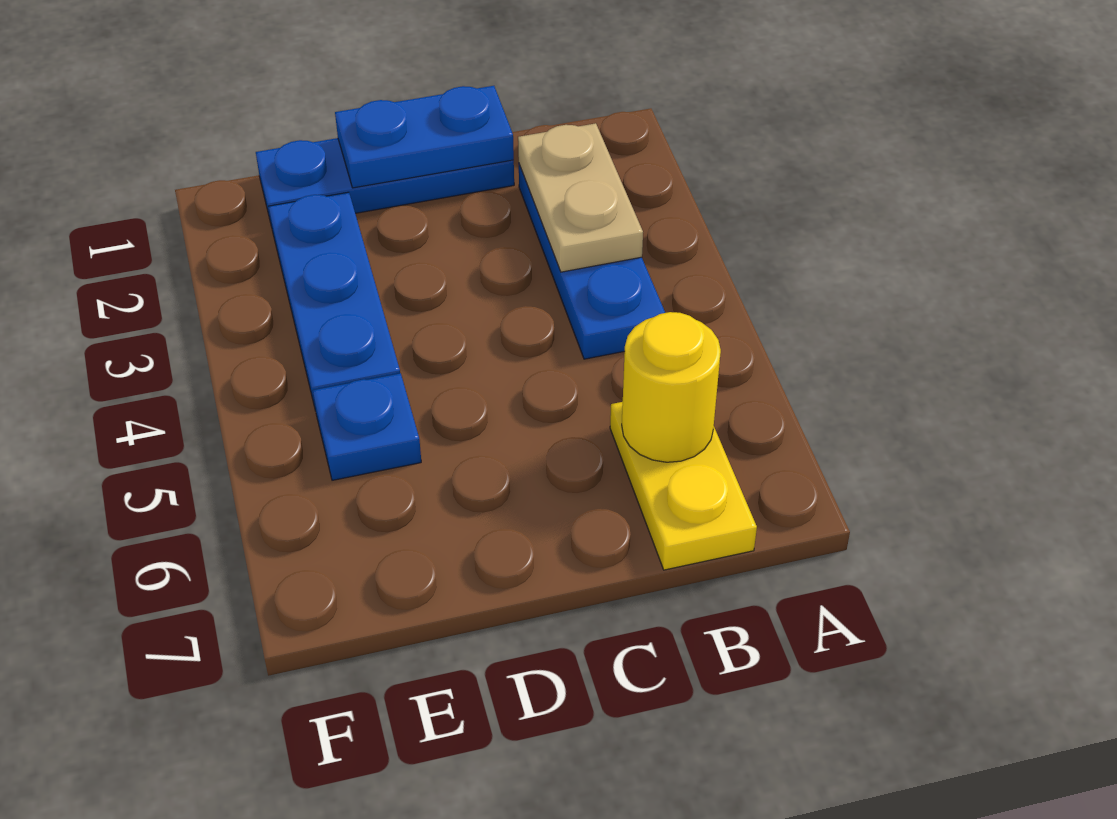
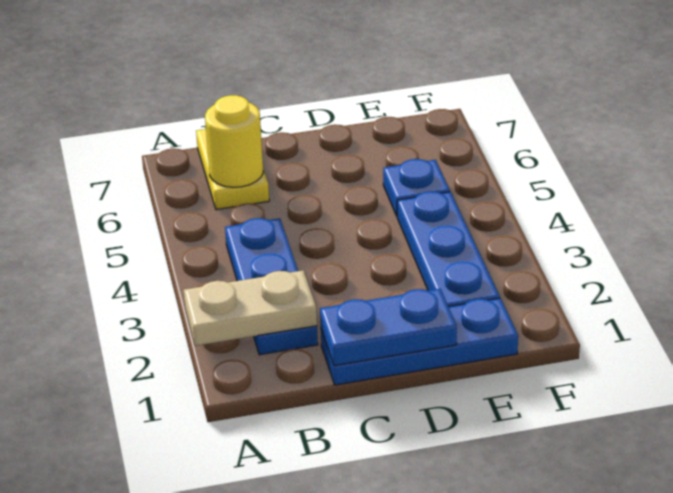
tan plate B2:B3 level 2 -> tan plate A2:B2 level 2

